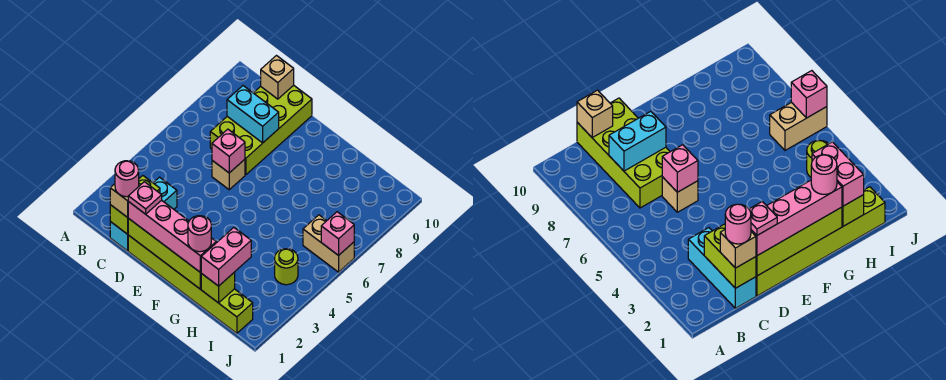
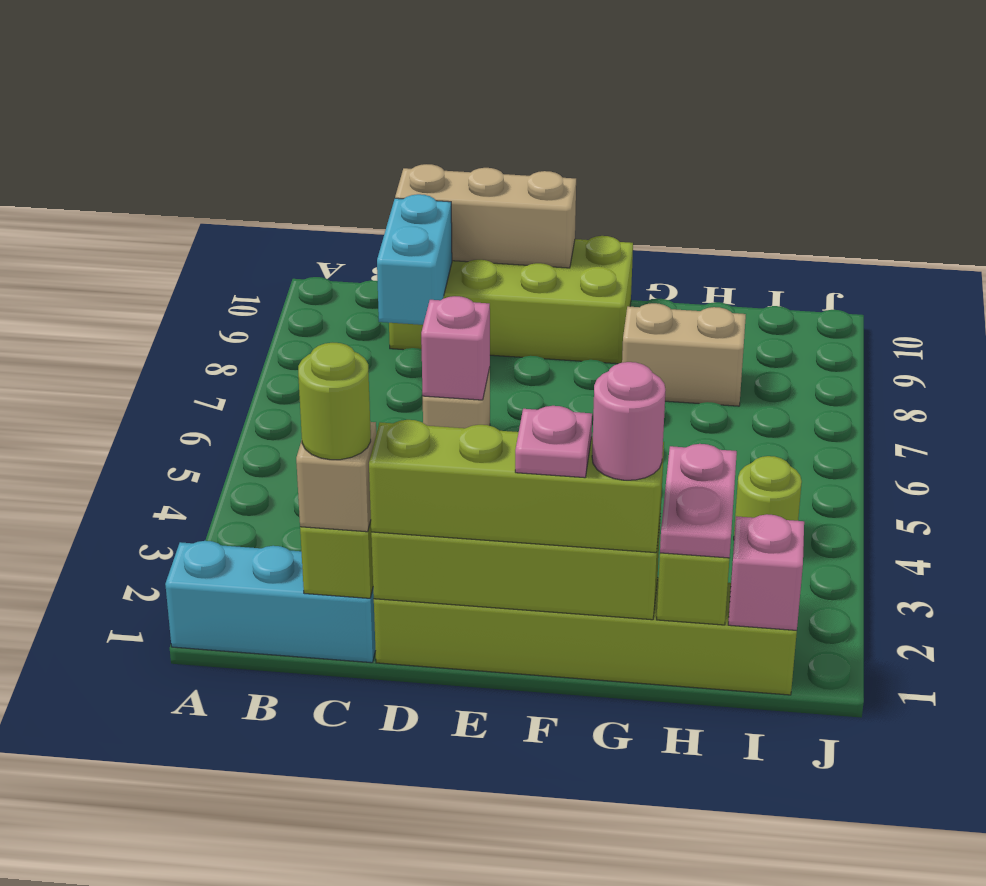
cyan brick C1:C3 level 1 -> cyan brick A1:C1 level 1
pink round brick C1 level 4 -> lime round brick C1 level 4
lime brick C7:D10 level 1 -> lime brick C9:F10 level 1
cyan brick C8:D8 level 2 -> cyan brick C8:C9 level 2
tan brick C10 level 2 -> tan brick C10:E10 level 2
pink brick D1:G1 level 3 -> lime brick D1:G1 level 3
pink plate D1 level 4 -> pink plate F1 level 4
pink brick H1:H2 level 3 -> pink plate H1:H2 level 3
tan brick I6:J6 level 1 -> tan brick G8:H8 level 1
pink brick J6 level 2 -> pink brick I1 level 2

